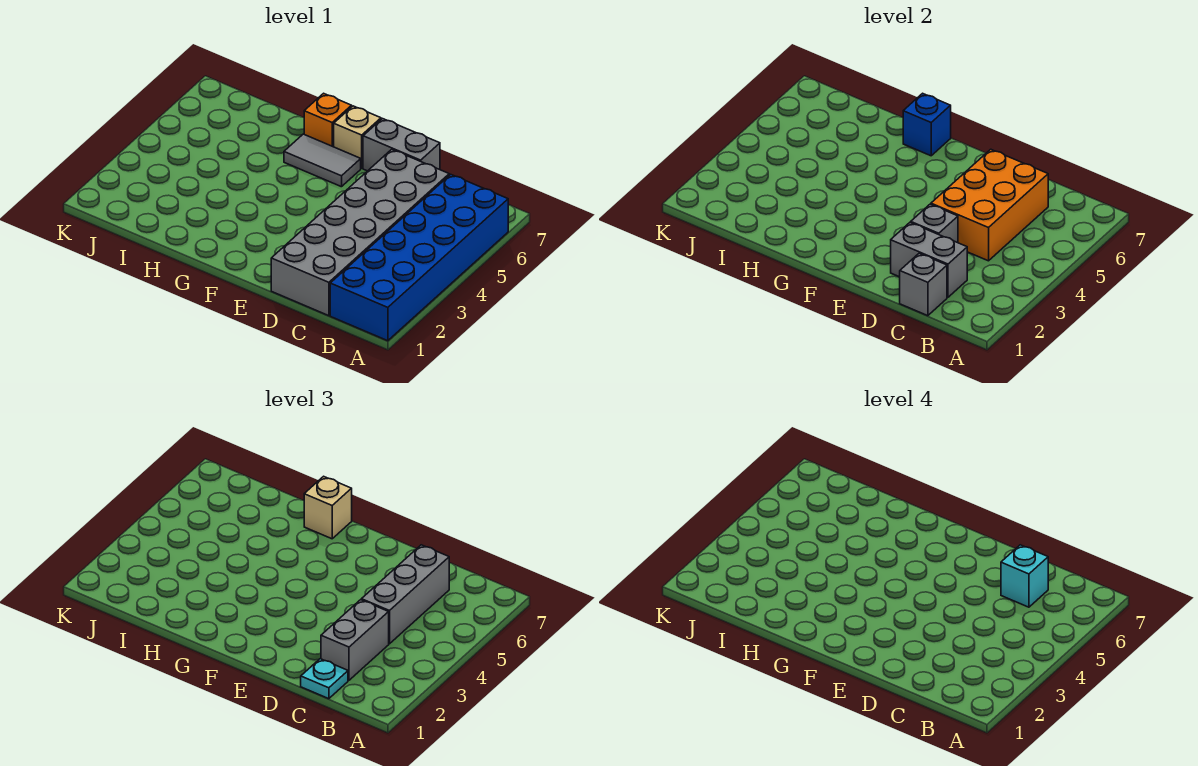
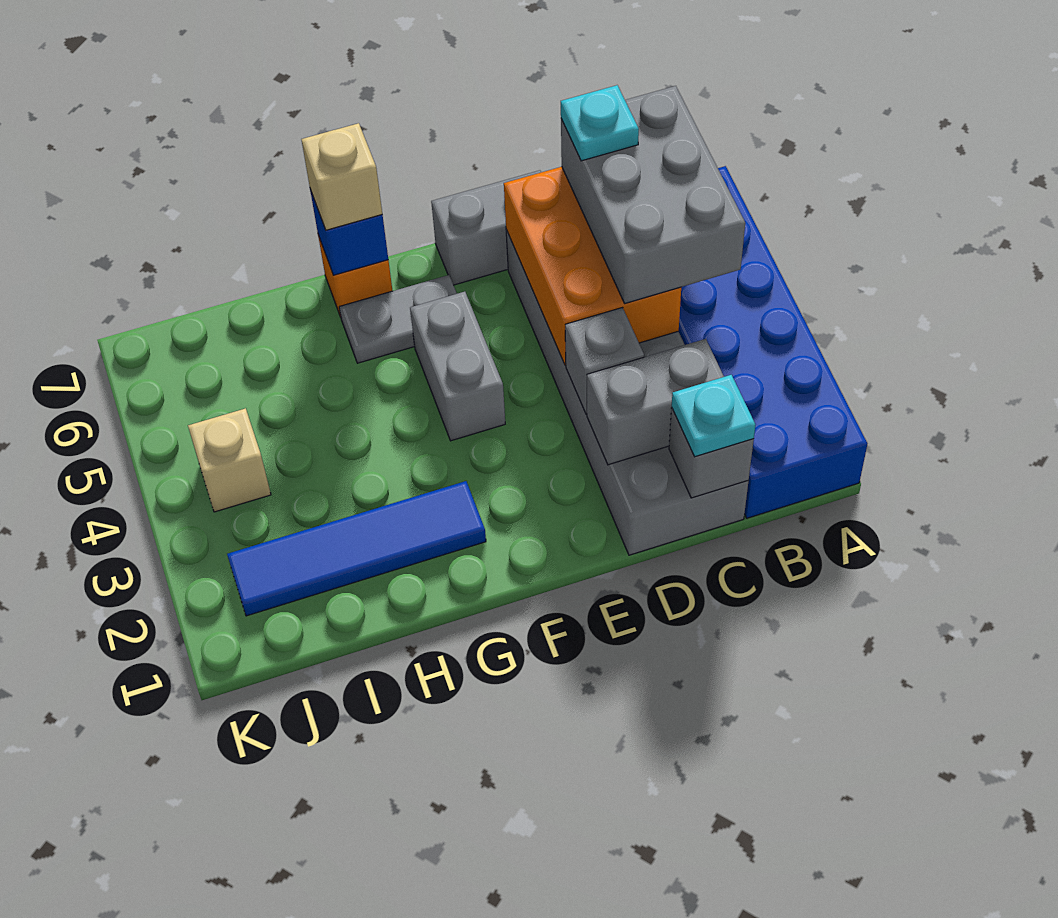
grey brick C2:C3 level 3 -> grey brick F4:F5 level 1
grey brick C4:C6 level 3 -> grey brick B4:C6 level 3
cyan brick C6 level 4 -> cyan plate C6 level 4
grey tile F6:G6 level 1 -> grey plate F6:G6 level 1
tan brick F7 level 1 -> tan brick J4 level 1
none -> blue tile G2:J2 level 1

